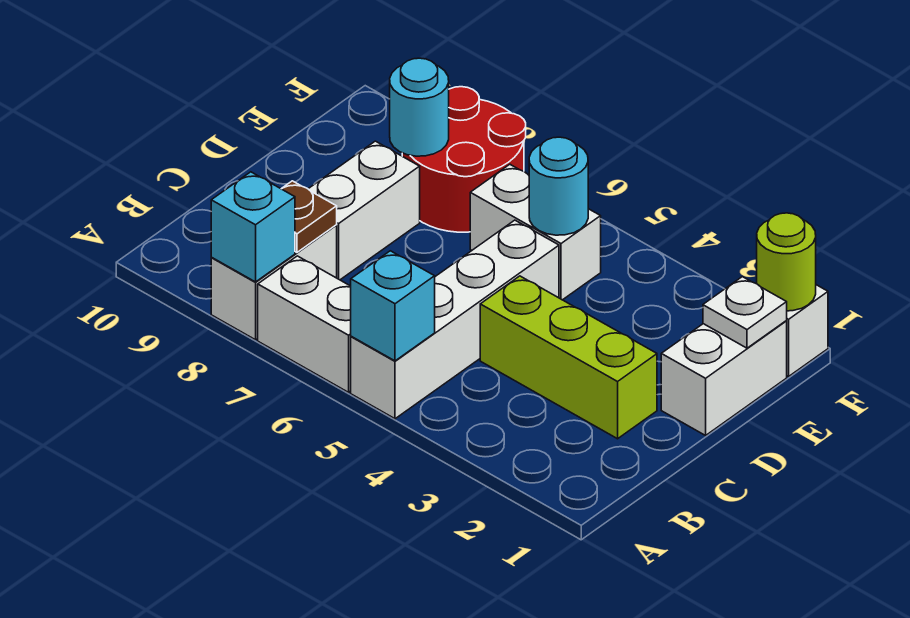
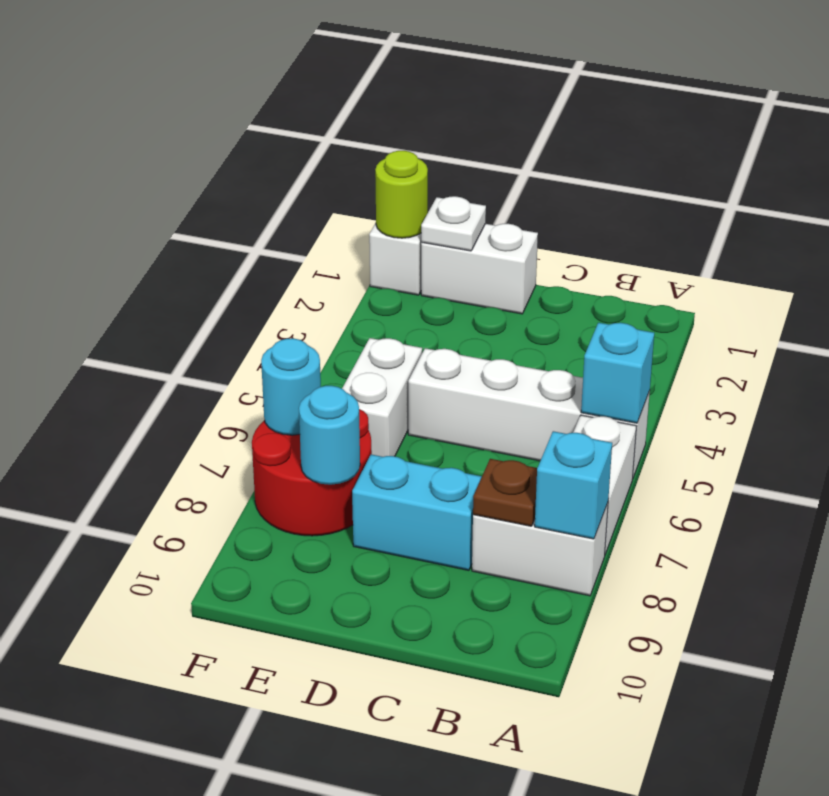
lime brick C2:C4 level 1 -> none
white brick C8:D8 level 1 -> cyan brick C8:D8 level 1
cyan round brick E5 level 2 -> cyan round brick F7 level 2

